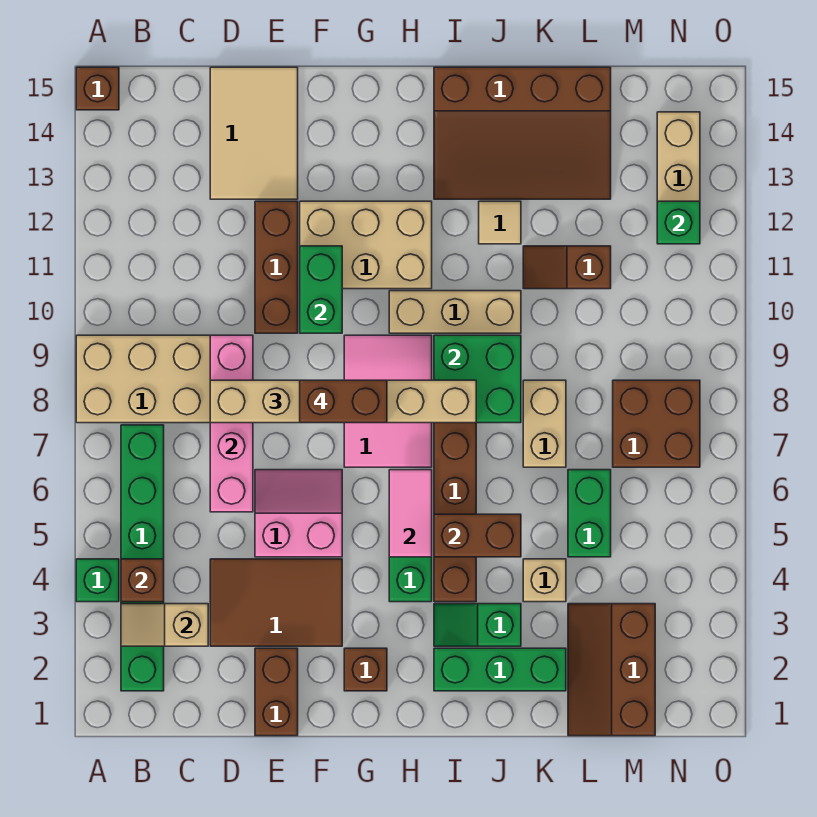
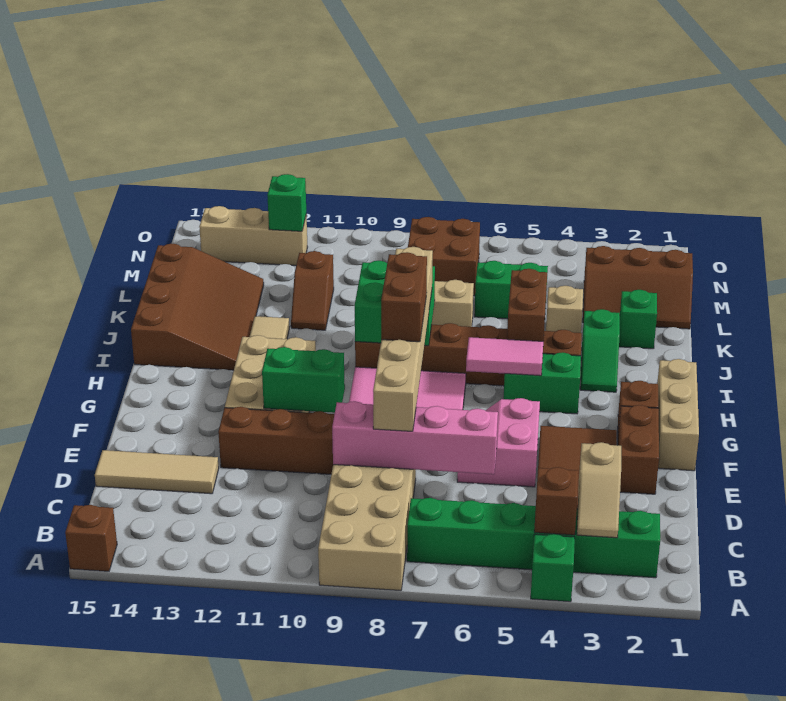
tan tile D13:E15 level 1 -> tan tile D13:D15 level 1
brown brick E1:E2 level 1 -> brown brick E2:F2 level 1
tan brick H10:J10 level 1 -> tan brick F1:H1 level 1
green brick I2:K2 level 1 -> green brick K2 level 1

